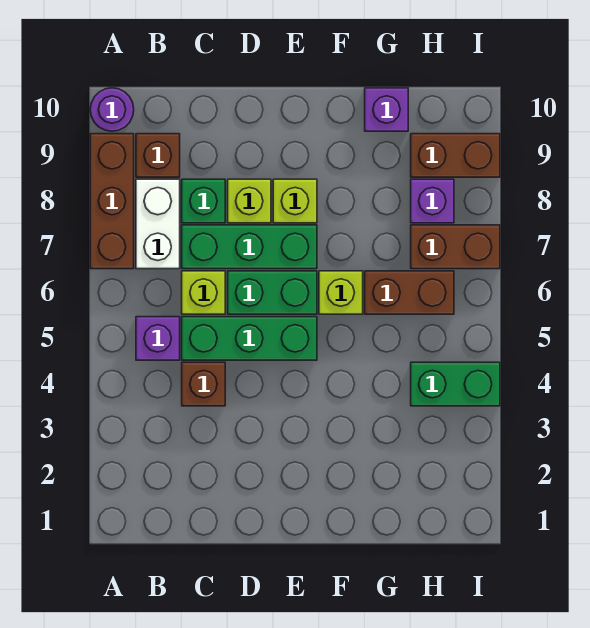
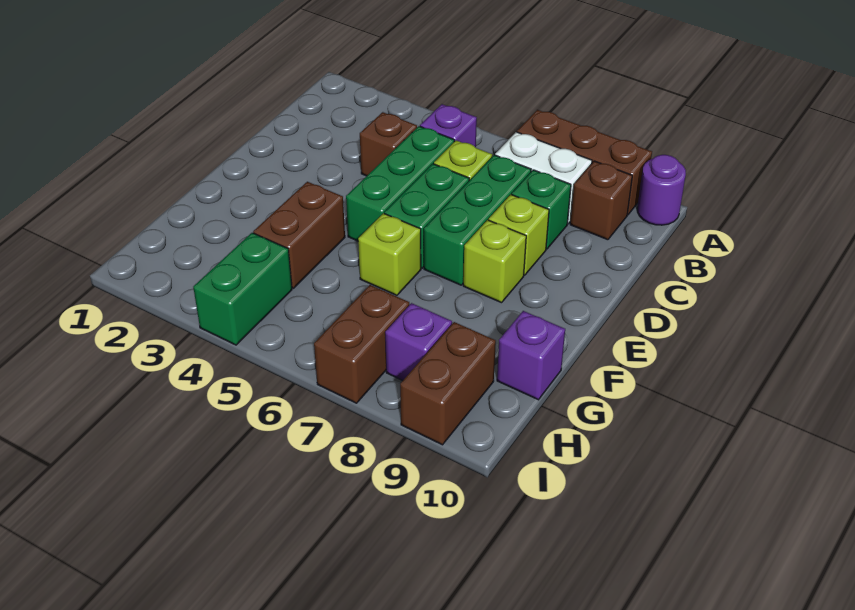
brown brick G6:H6 level 1 -> brown brick F4:G4 level 1

